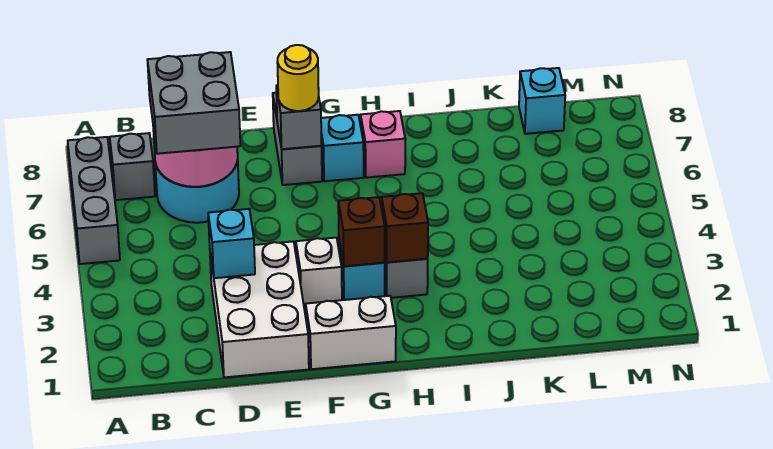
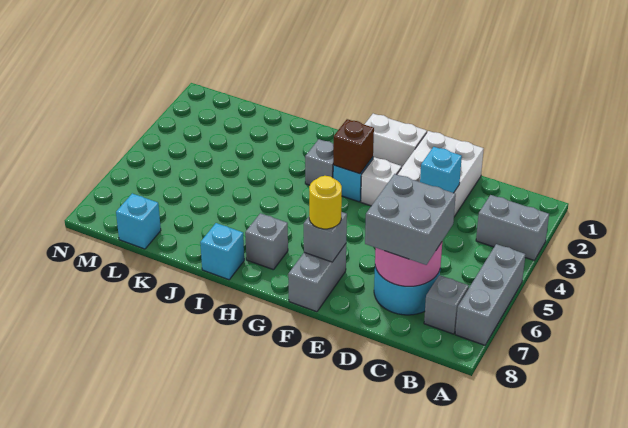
none -> grey brick A3:B3 level 1
cyan brick G7 level 1 -> cyan brick I8 level 1
brown brick H3 level 2 -> none
pink brick H7 level 1 -> grey brick H7 level 1

